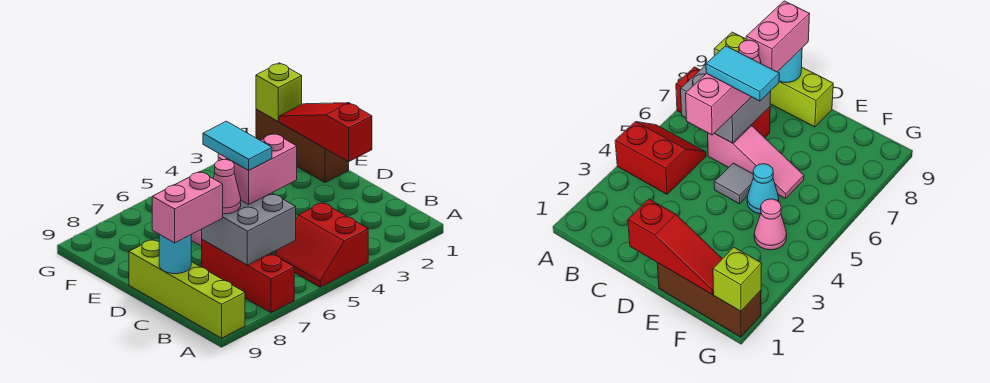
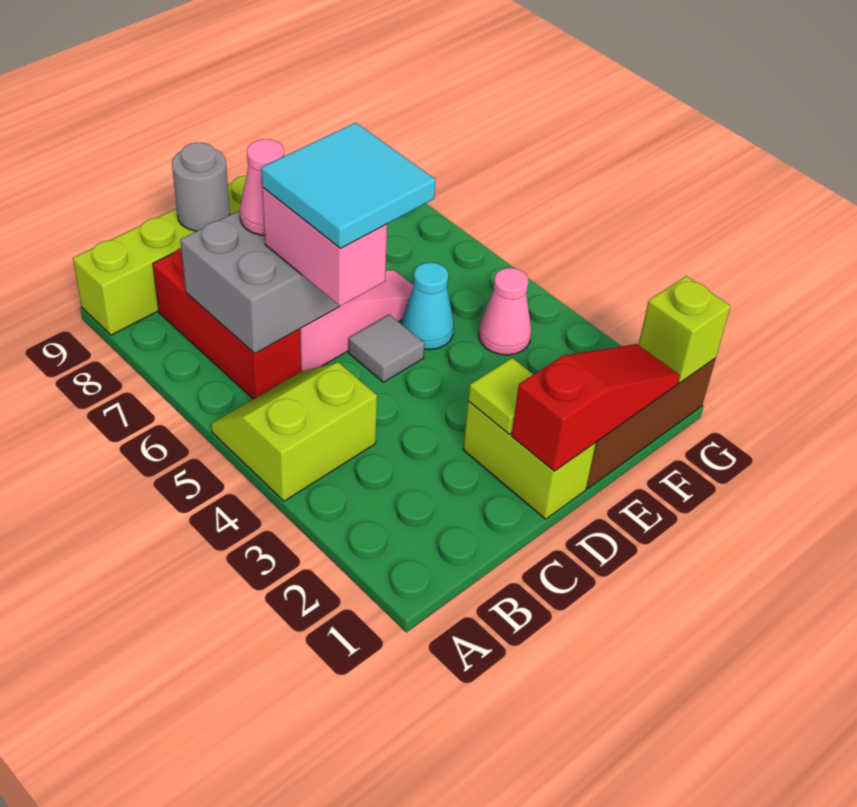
red slope A4:B5 level 1 top 4 -> lime slope A4:B5 level 1 top 4
red brick A7:C7 level 1 -> red brick B6:B8 level 1
cyan tile C6:D6 level 4 -> cyan tile C5:D6 level 4
pink brick C8:C9 level 3 -> none
cyan round brick C9 level 2 -> grey round brick C9 level 2
none -> lime brick D1:D2 level 1
none -> lime tile D2 level 2

